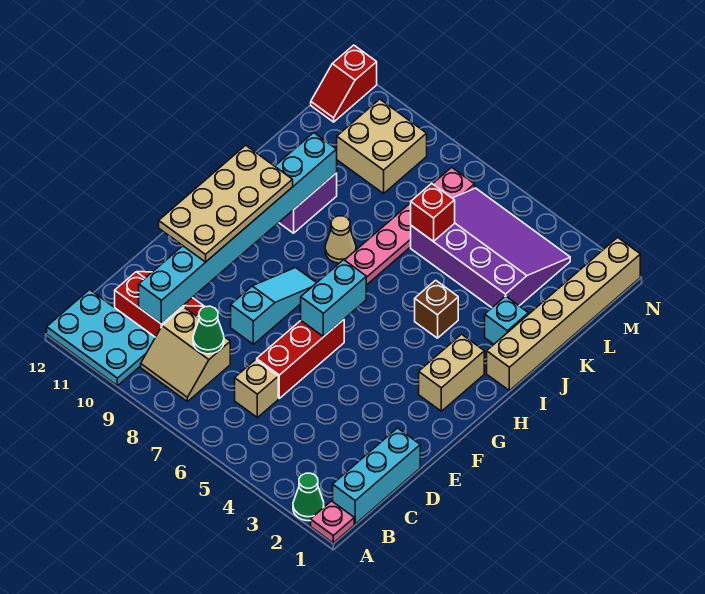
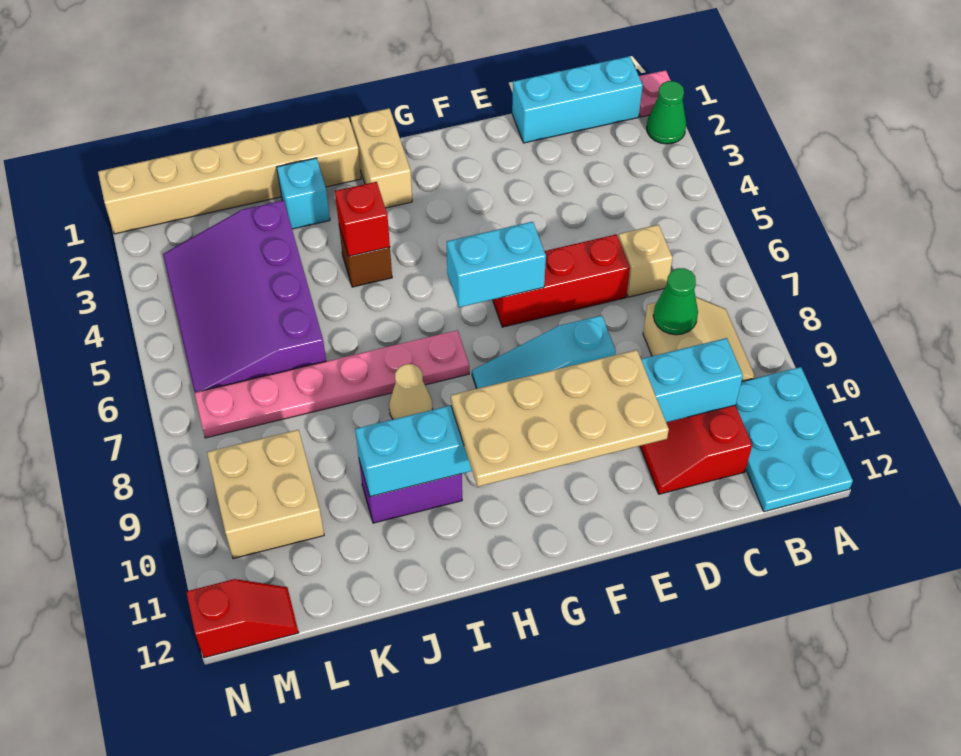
tan brick G2:H2 level 1 -> tan brick H1:H2 level 1
red brick K6 level 2 -> red brick I4 level 2

